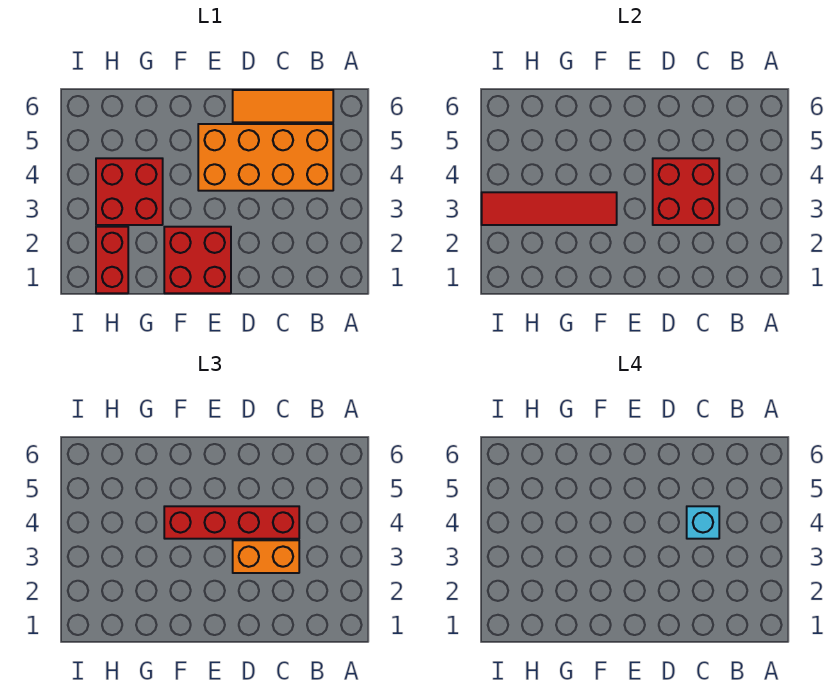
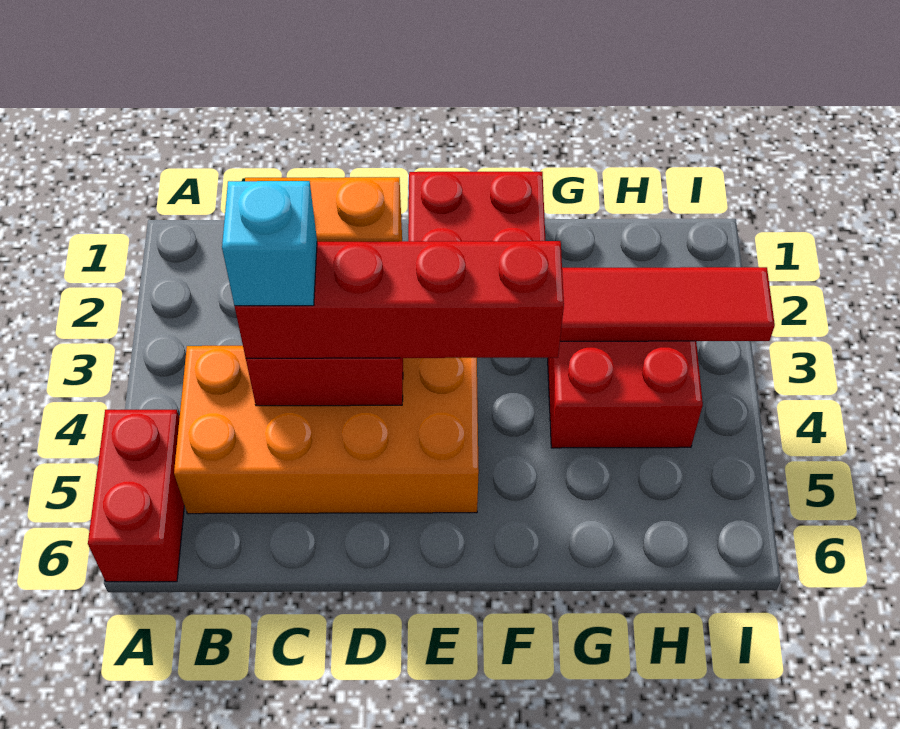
orange tile B6:D6 level 1 -> none
red brick H1:H2 level 1 -> red brick A5:A6 level 1

